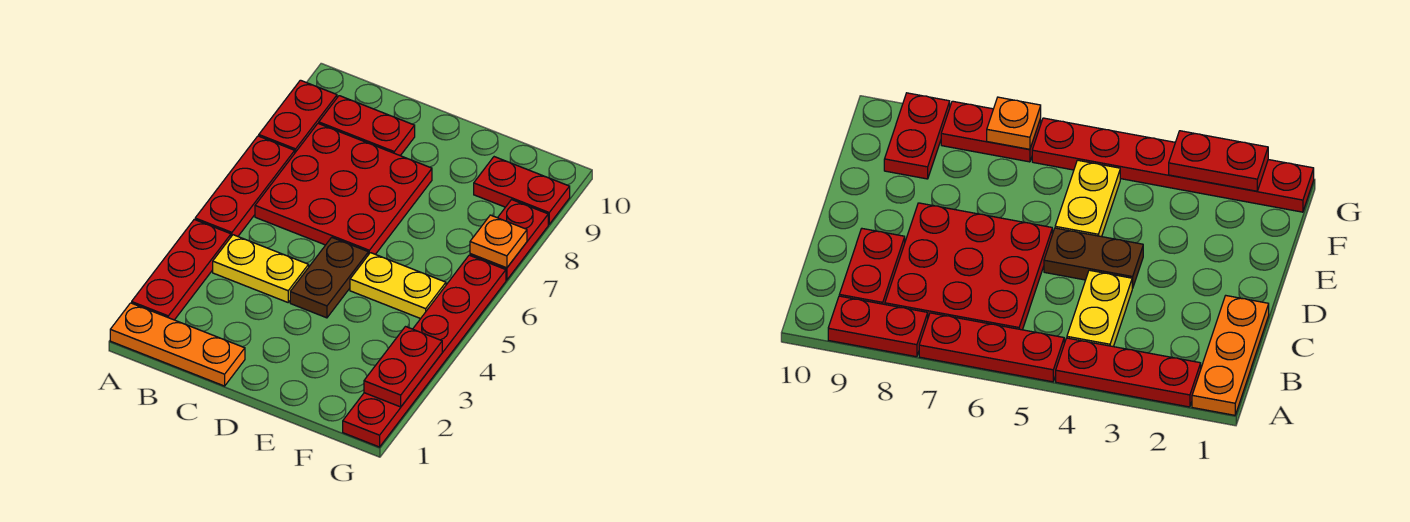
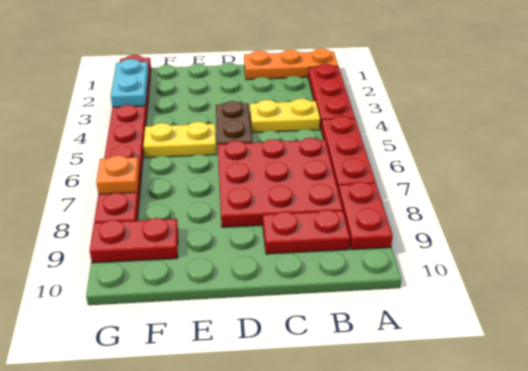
red plate G2:G3 level 2 -> cyan plate G2:G3 level 2

